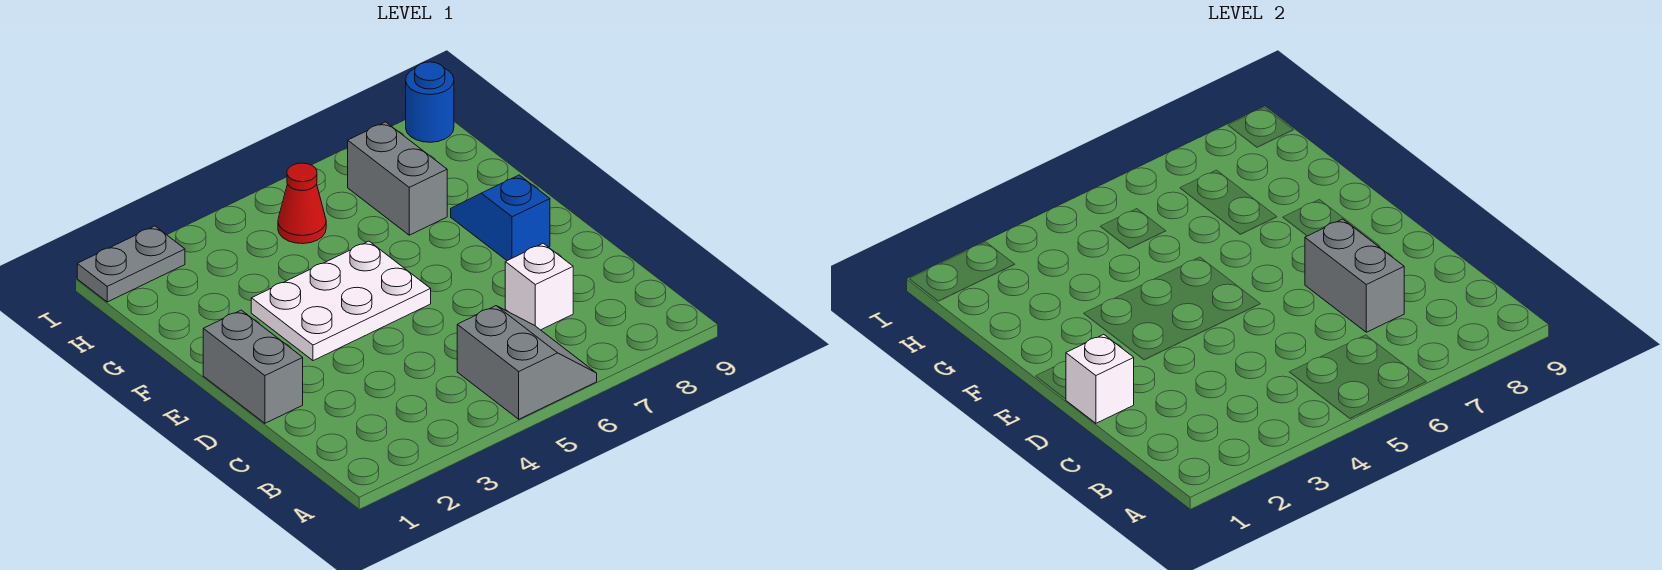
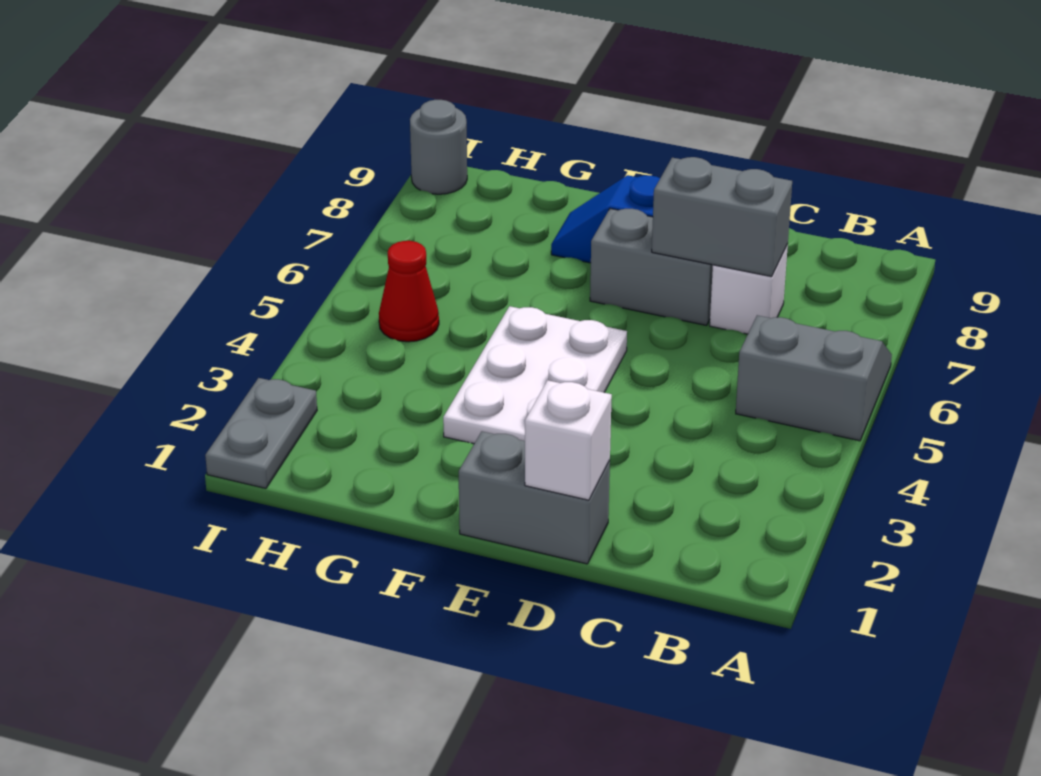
grey brick G7:H7 level 1 -> grey brick D7:E7 level 1
blue round brick I9 level 1 -> grey round brick I9 level 1

